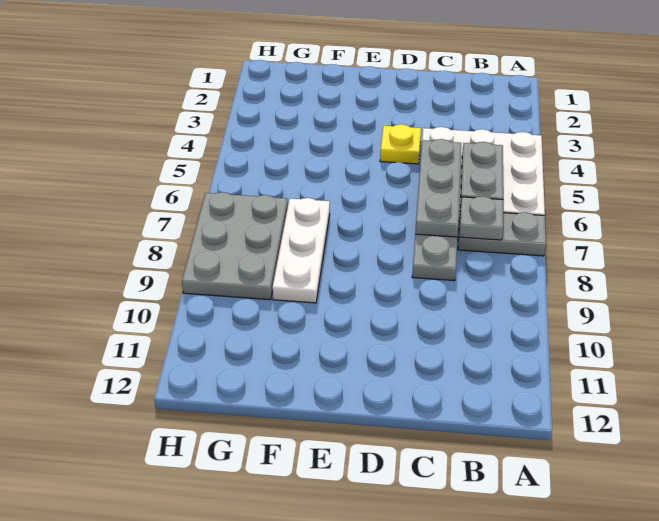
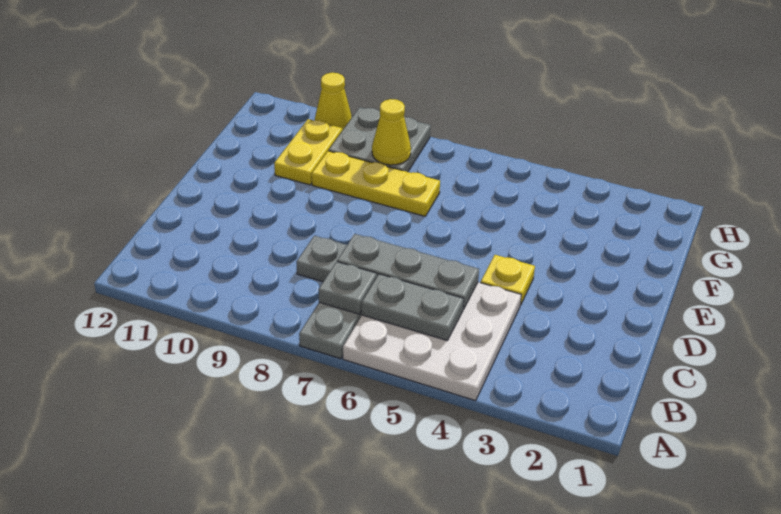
white plate F7:F9 level 1 -> yellow plate F7:F9 level 1
none -> yellow plate F10:G10 level 1
grey plate G7:H9 level 1 -> grey plate G8:H9 level 1
none -> yellow cone G8 level 2
none -> yellow cone H10 level 1

